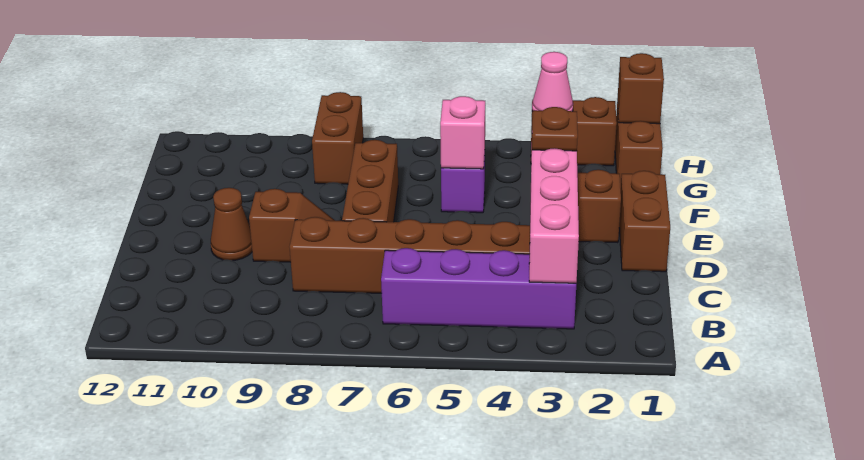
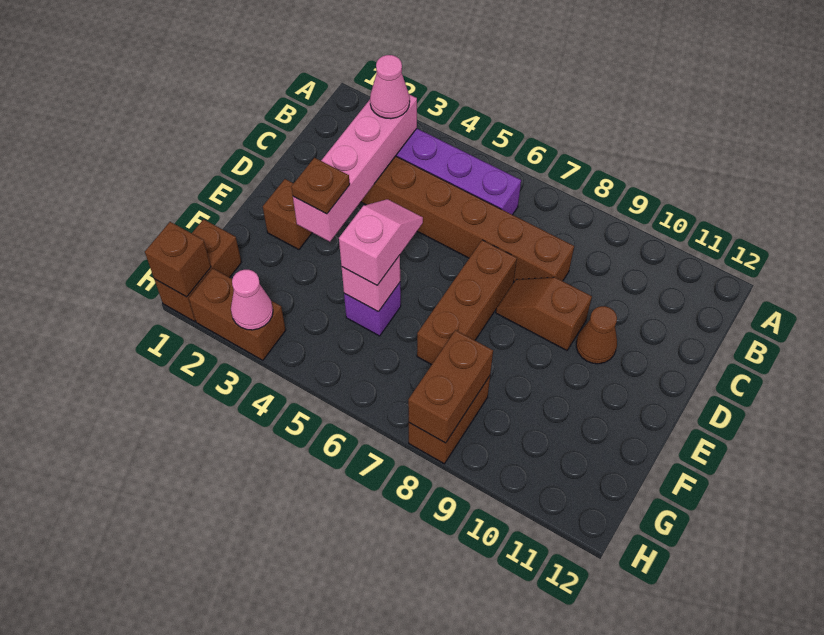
none -> pink cone B3 level 3
brown brick D1:E1 level 1 -> brown brick G8:H8 level 2
none -> pink slope E5:F5 level 3 top F

